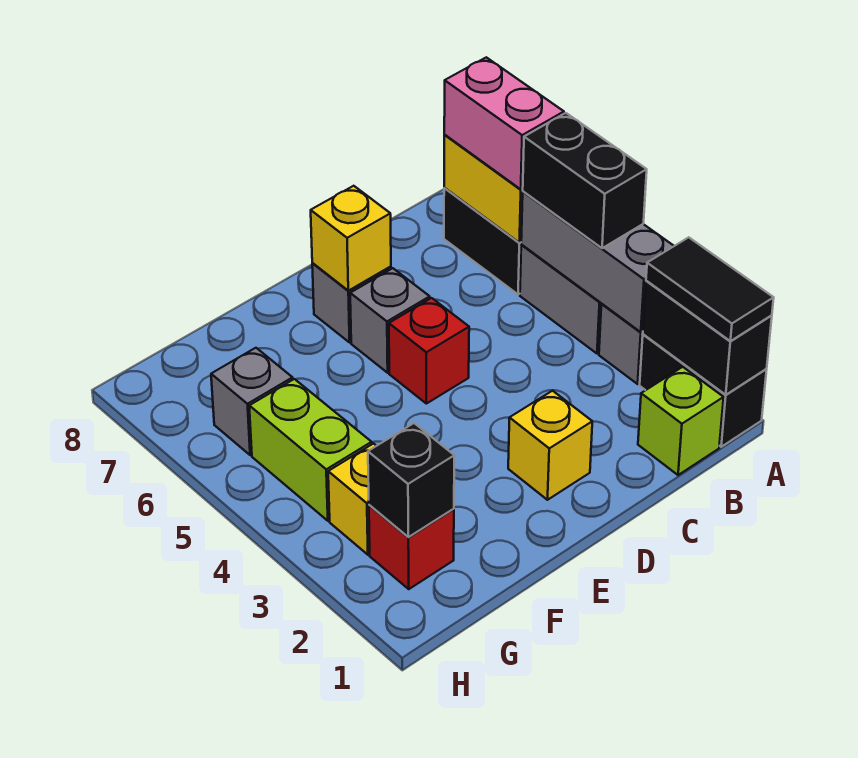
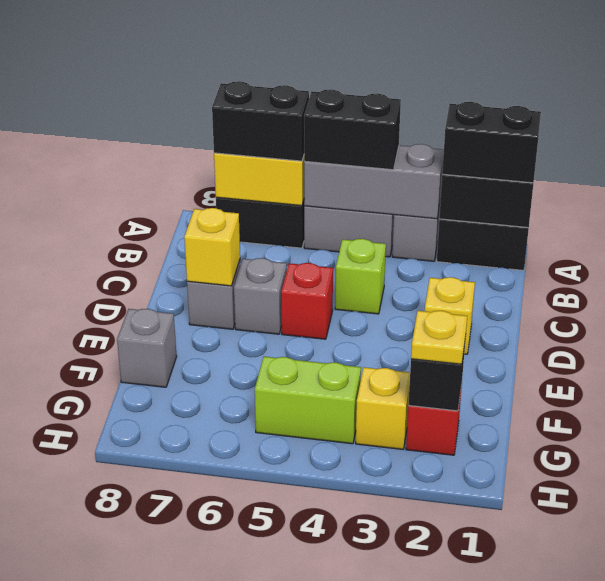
black tile A1:A2 level 3 -> black brick A1:A2 level 3
pink brick A6:A7 level 3 -> black brick A6:A7 level 3
lime brick B1 level 1 -> lime brick C4 level 1
none -> yellow plate G2 level 3
grey brick G6 level 1 -> grey brick F8 level 1

